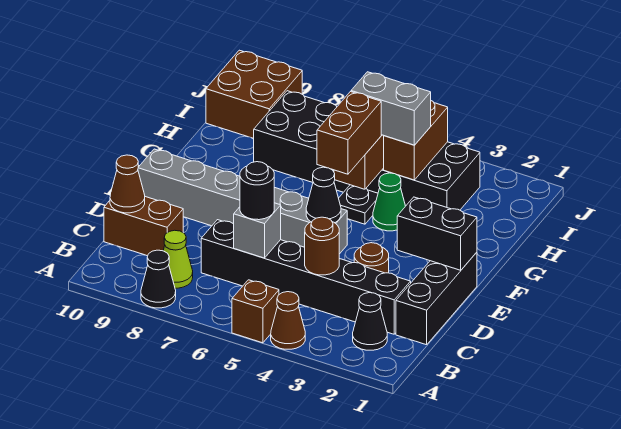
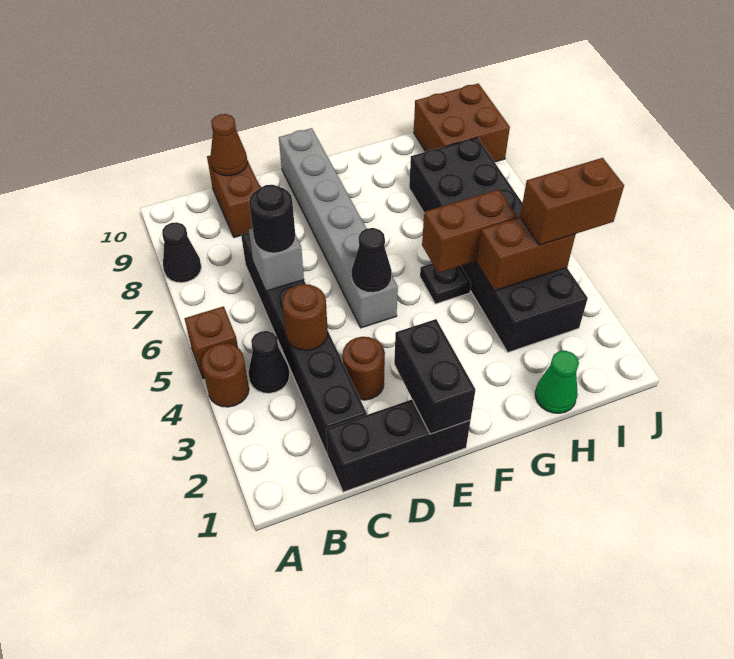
brown cone A4 level 1 -> brown round brick A4 level 1
black cone B2 level 1 -> black cone B4 level 1
lime cone B8 level 1 -> none
brown brick F5:G5 level 3 -> brown brick I4:J4 level 3
green cone G4 level 1 -> green cone H1 level 1
grey brick H4:H5 level 3 -> none

